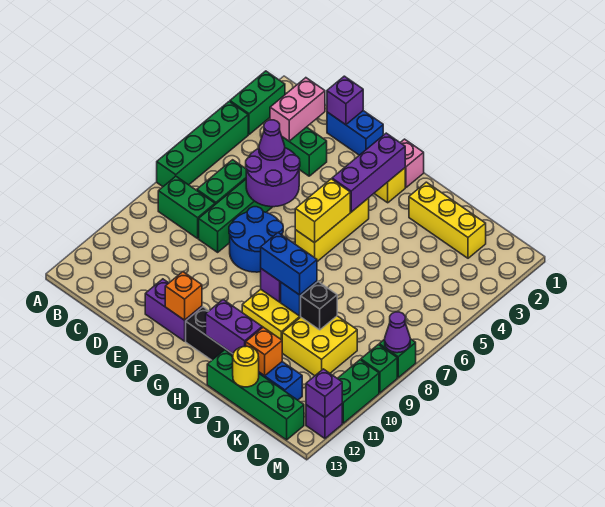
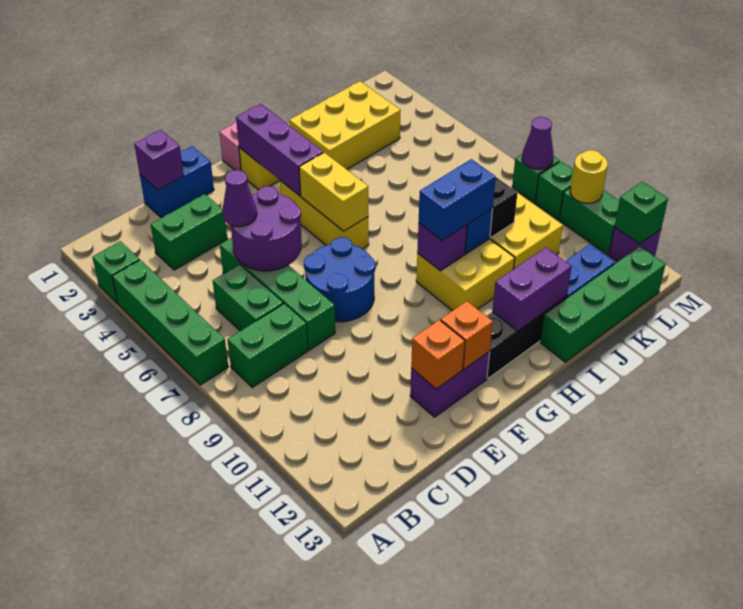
green brick A2:A3 level 1 -> green brick A3 level 1
pink brick C2:C3 level 2 -> none
yellow brick I2:K2 level 1 -> yellow brick I2:K3 level 1
orange brick J12 level 2 -> orange brick E12 level 2
yellow round brick J13 level 2 -> yellow round brick M10 level 2
purple brick M12 level 2 -> green brick M12 level 2

